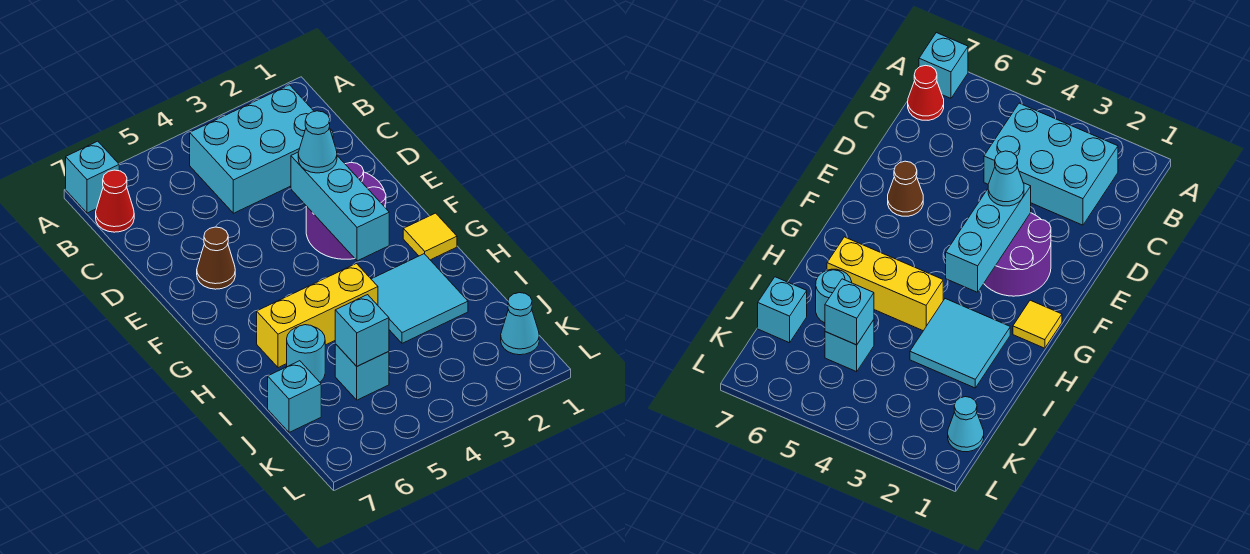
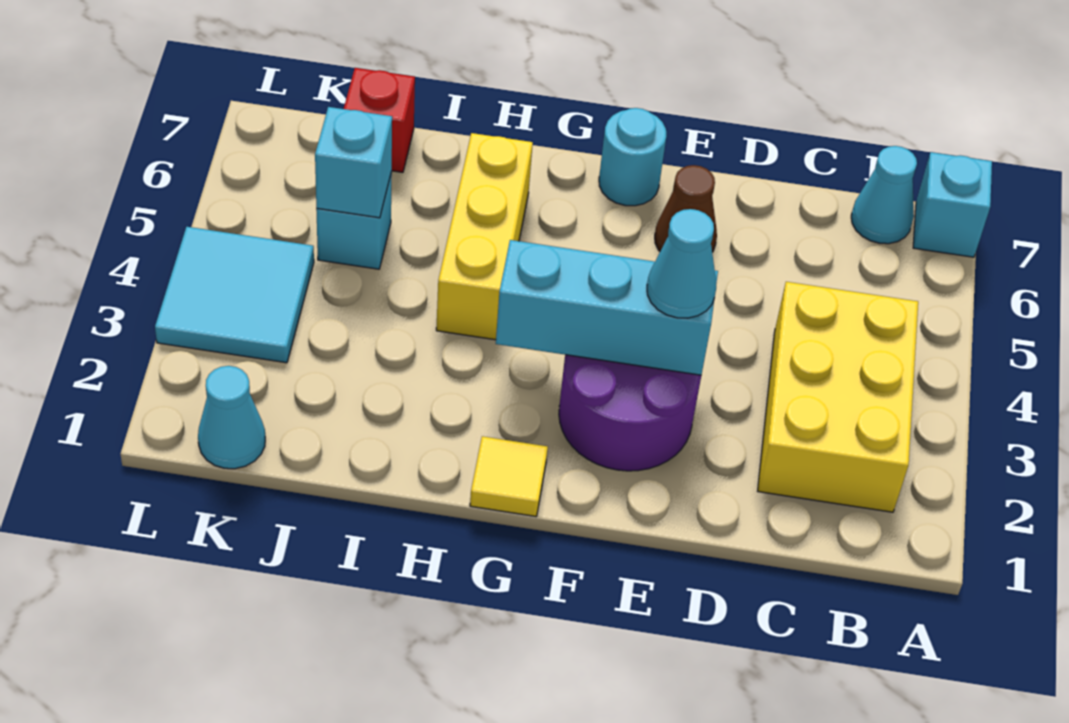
cyan brick B2:C4 level 1 -> yellow brick B2:C4 level 1
red cone B7 level 1 -> cyan cone B7 level 1
cyan tile H2:I3 level 1 -> cyan tile K3:L4 level 1
cyan round brick I6 level 1 -> cyan round brick F7 level 1
cyan brick J7 level 1 -> red brick J7 level 1

